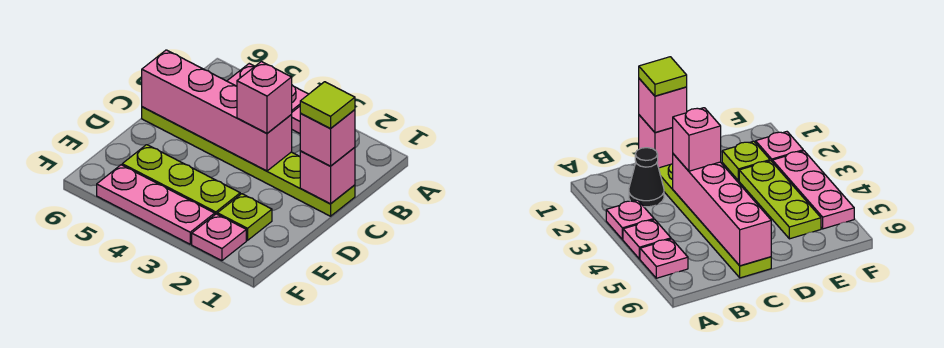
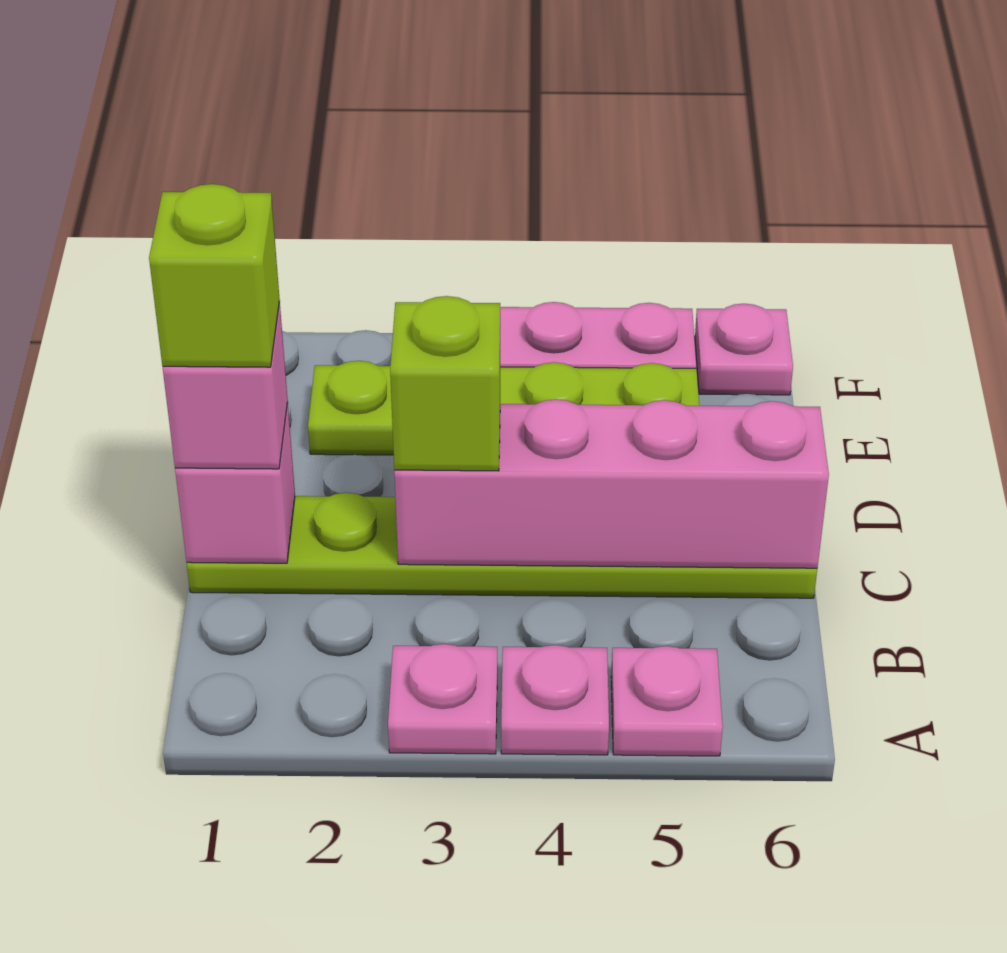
black cone B2 level 1 -> none
lime tile C1 level 4 -> lime brick C1 level 4
pink brick C3 level 3 -> lime brick C3 level 3
pink plate F2 level 1 -> pink plate F6 level 1

